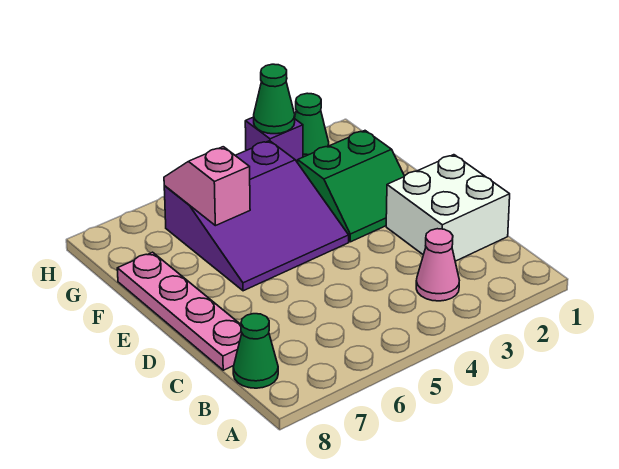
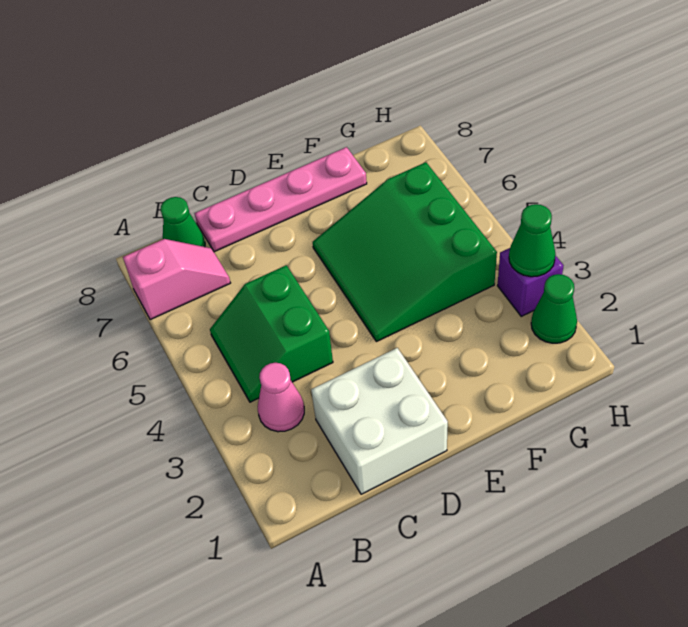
green slope E2:F3 level 1 top F -> green slope B4:C5 level 1 top C
purple slope E4:G6 level 1 top G -> green slope E4:G6 level 1 top G
pink slope F6:G6 level 2 top F -> pink slope A7:B7 level 1 top A

